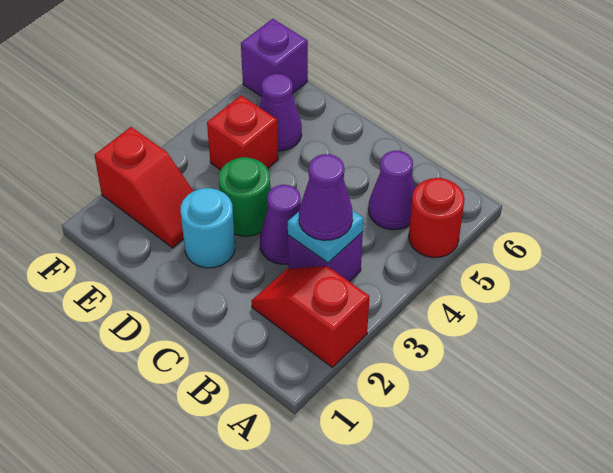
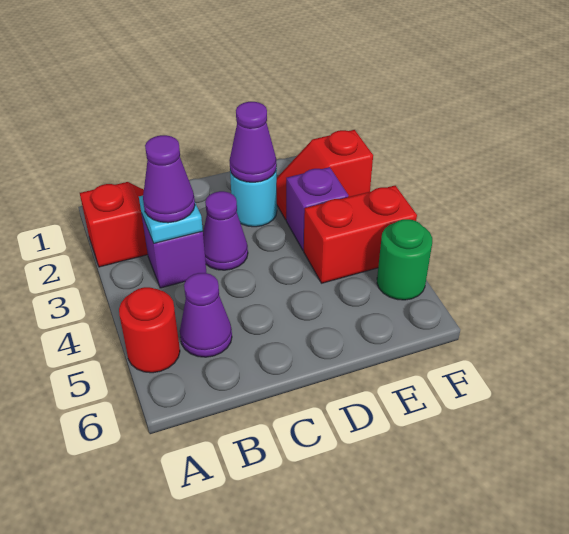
green round brick D3 level 1 -> green round brick F5 level 1
red brick E4 level 1 -> red brick E4:F4 level 1
purple cone E5 level 1 -> purple cone D2 level 2
purple brick F6 level 1 -> purple brick E3 level 1

